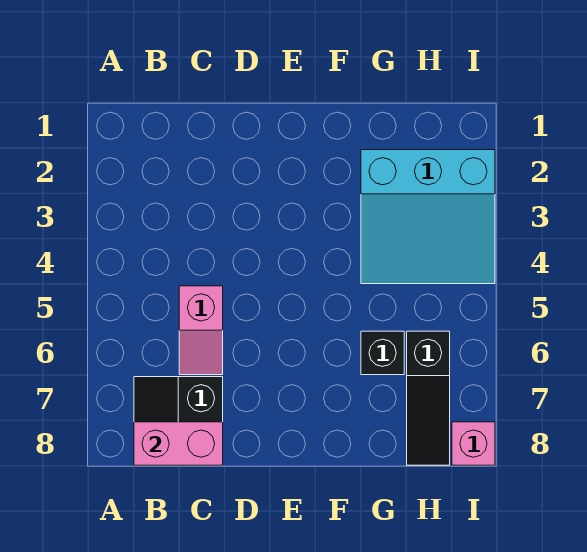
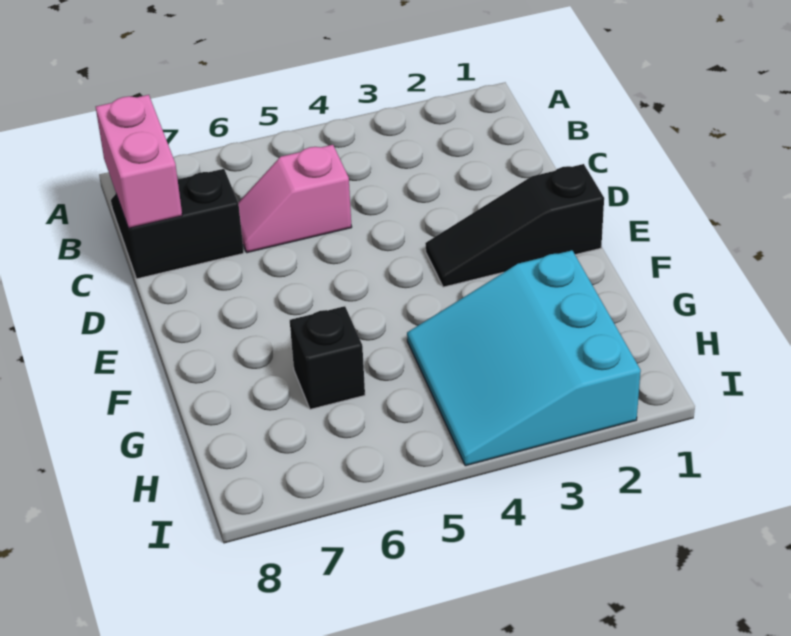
black slope H6:H8 level 1 top 6 -> black slope E1:E3 level 1 top 1
pink brick I8 level 1 -> none

